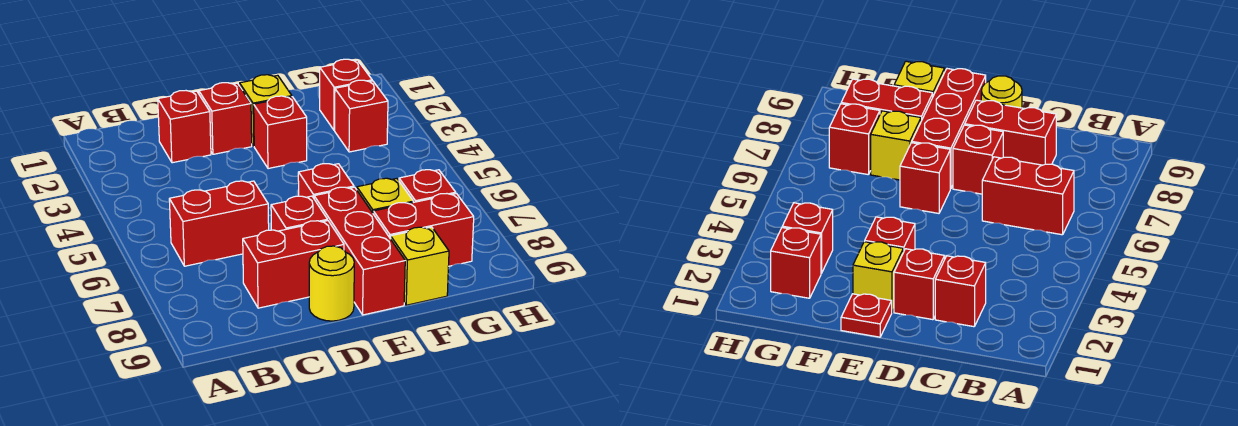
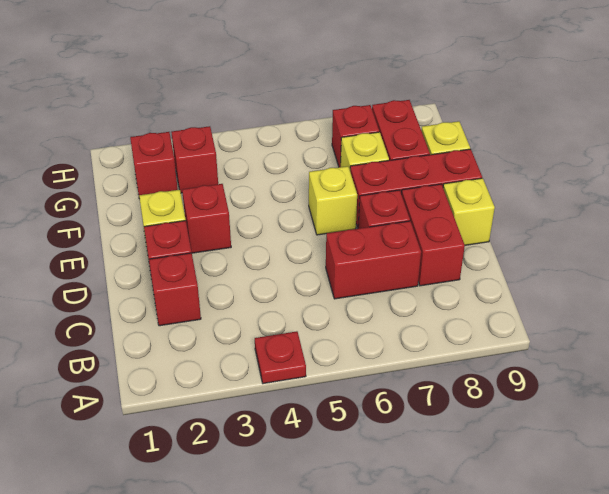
red brick B6:C6 level 1 -> red brick C6:C7 level 1
yellow round brick D9 level 1 -> yellow brick D9 level 1
red plate E1 level 1 -> red plate A4 level 1
red brick E6 level 1 -> yellow brick E6 level 1

